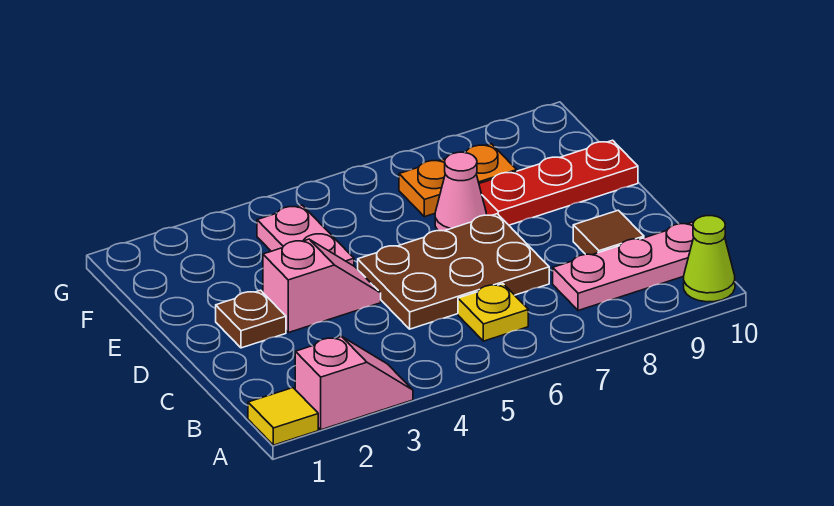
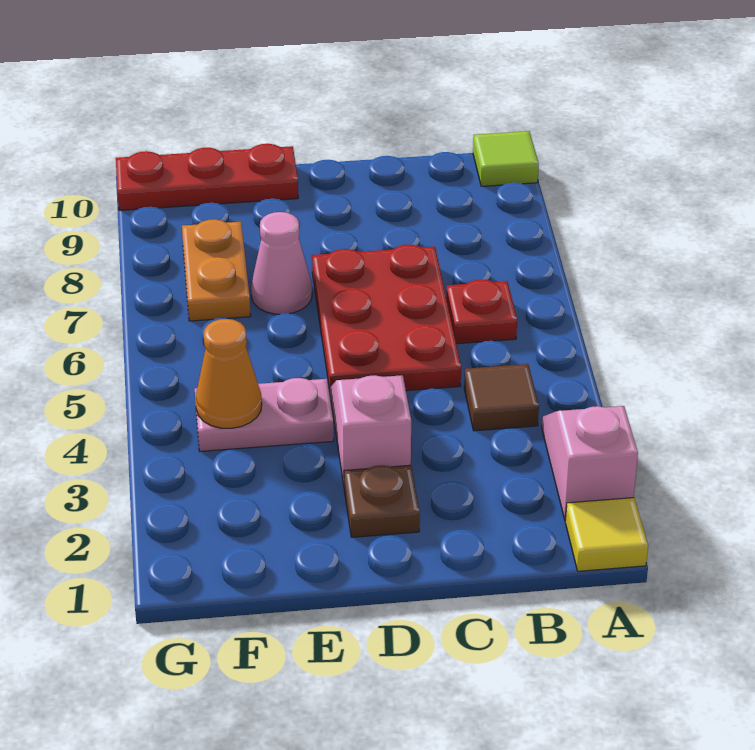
lime cone A10 level 1 -> lime tile A10 level 1
yellow plate B6 level 1 -> red plate B6 level 1
pink plate B8:B10 level 1 -> none
brown plate C5:D7 level 1 -> red plate C5:D7 level 1
brown tile C9 level 1 -> brown tile B4 level 1
red plate E8:E10 level 1 -> red plate E10:G10 level 1
none -> orange cone F4 level 2

